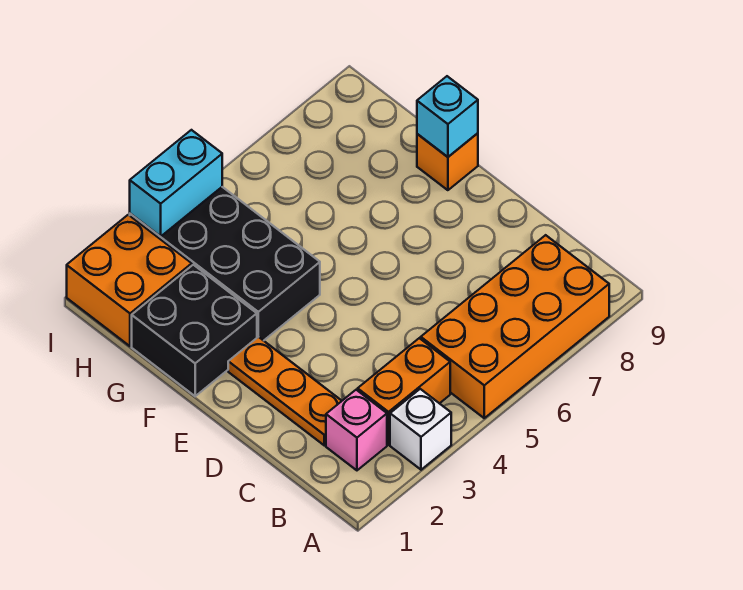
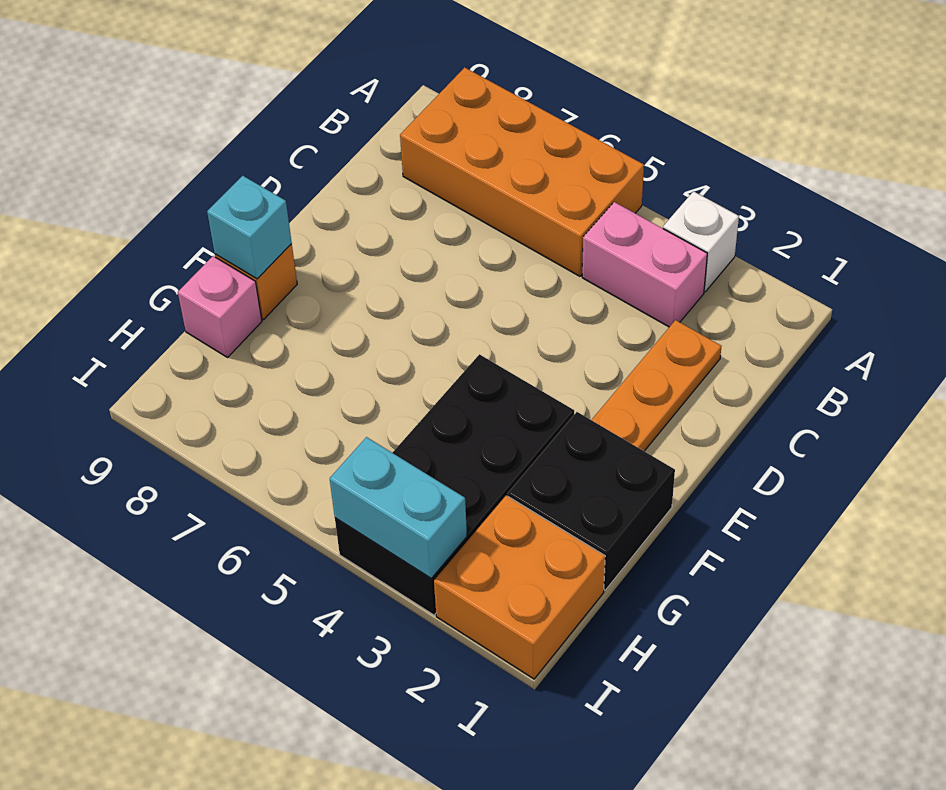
pink brick B2 level 1 -> pink brick G9 level 1
orange brick B3:B4 level 1 -> pink brick B3:B4 level 1

